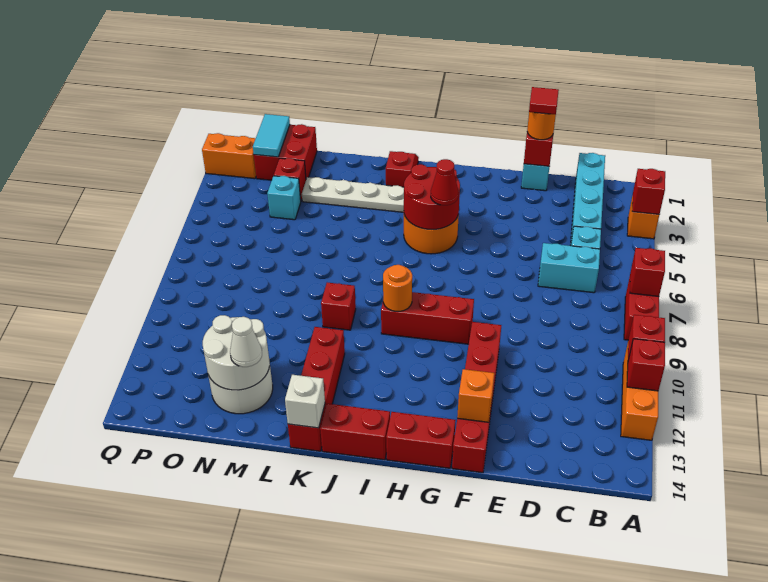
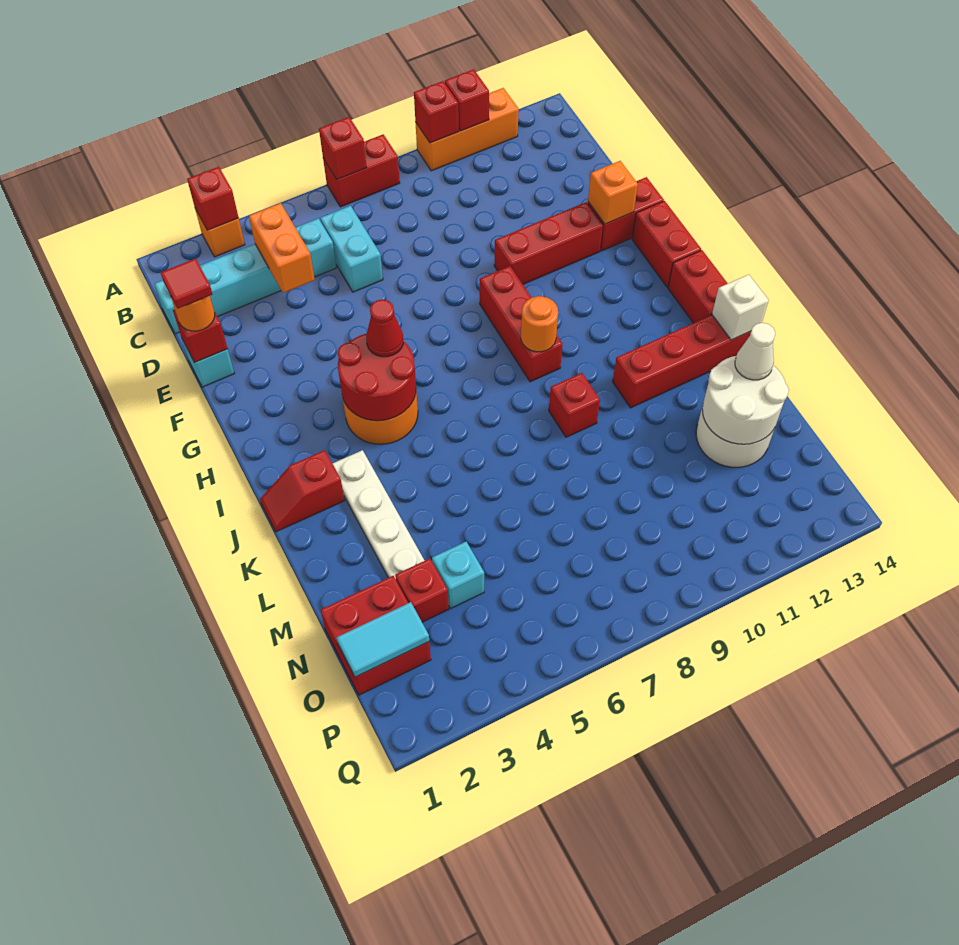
orange brick P2:Q2 level 1 -> orange brick C4:D4 level 2

